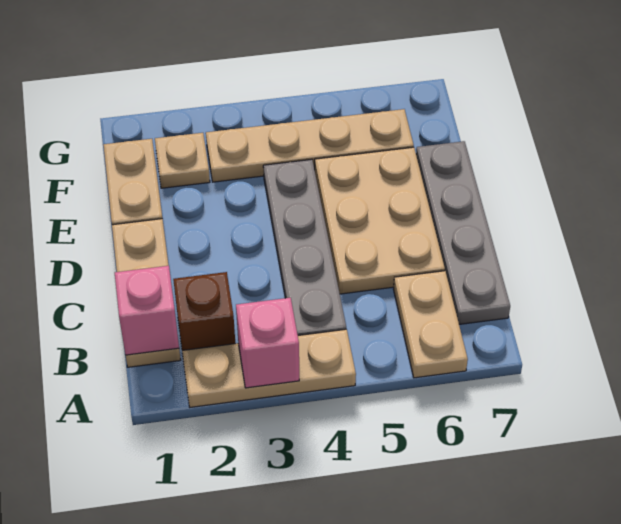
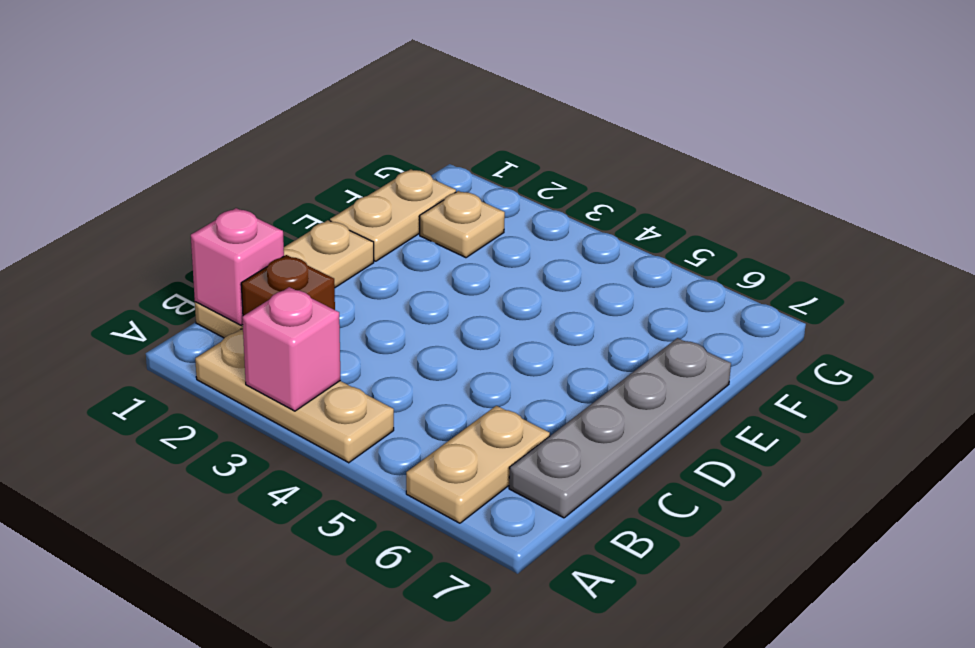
grey plate B4:E4 level 1 -> none
tan plate C5:E6 level 1 -> none
tan plate F3:F6 level 1 -> none

